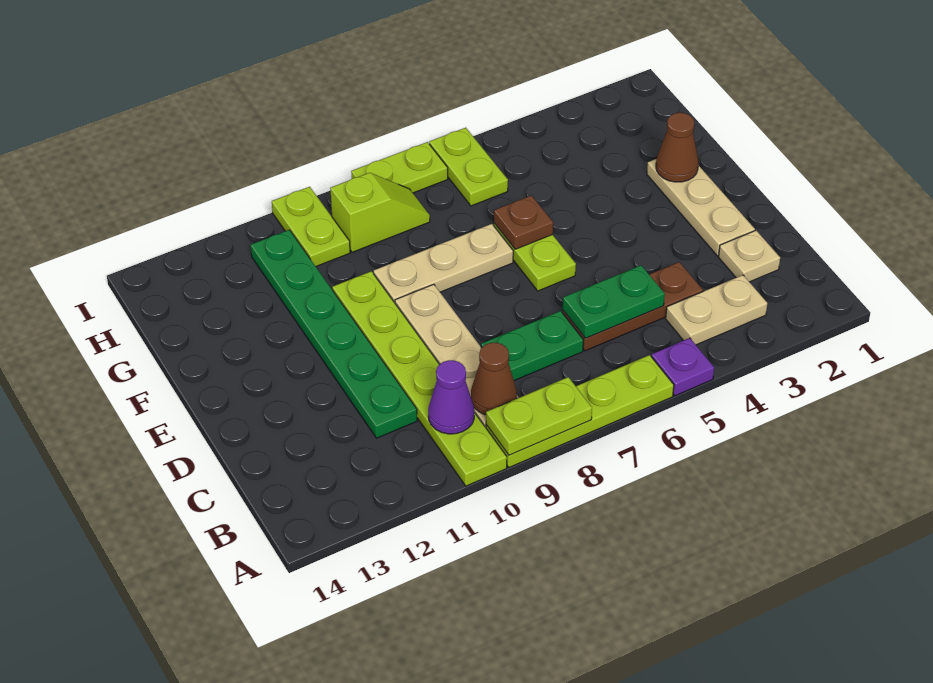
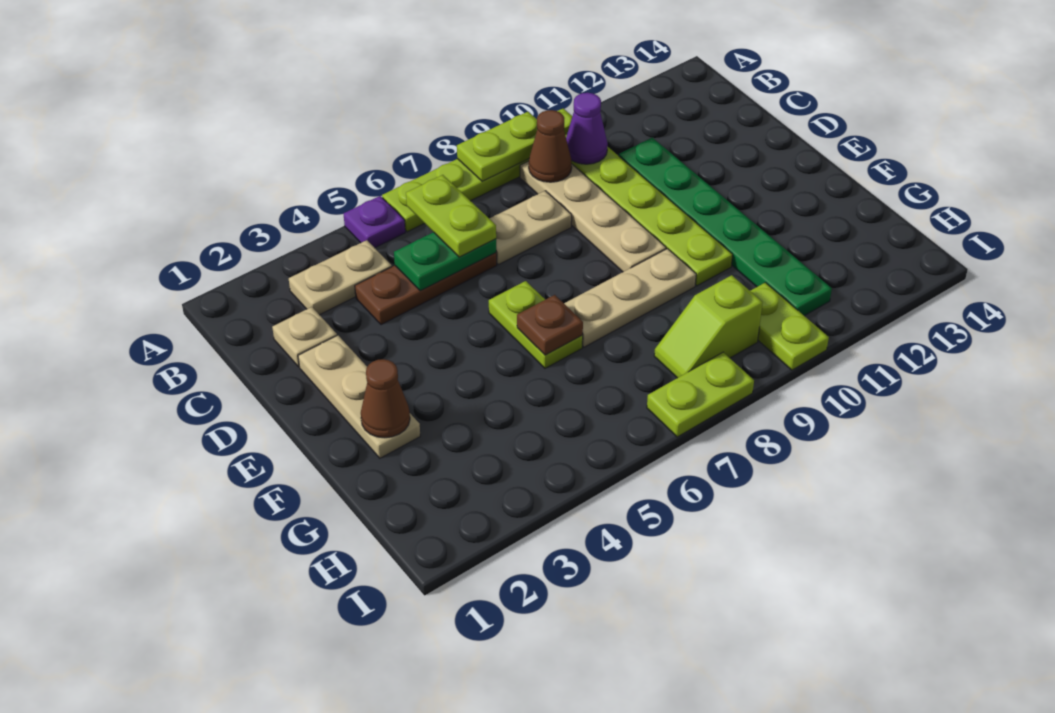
green plate C7:C8 level 1 -> tan plate C7:C8 level 1
lime plate H6:I6 level 1 -> lime plate B6:C6 level 3

